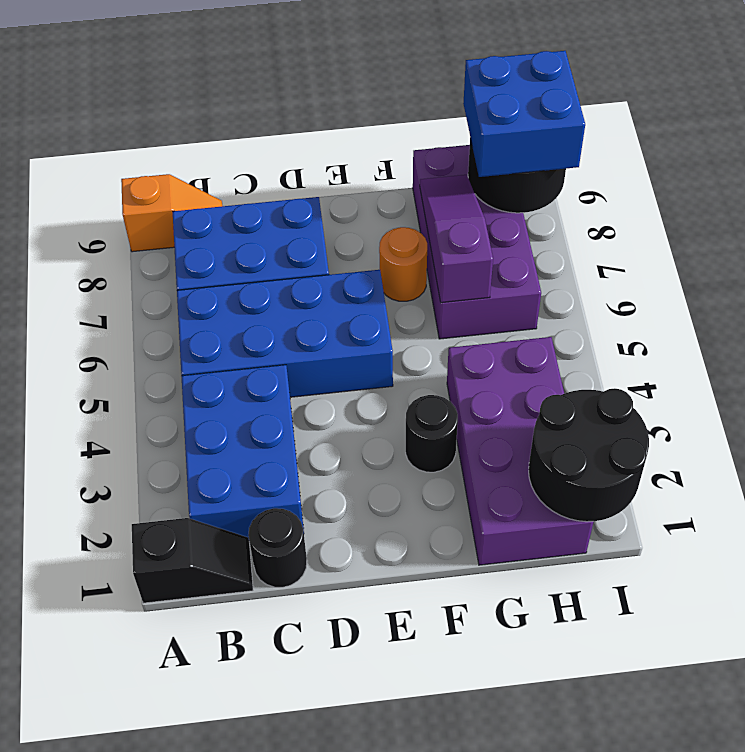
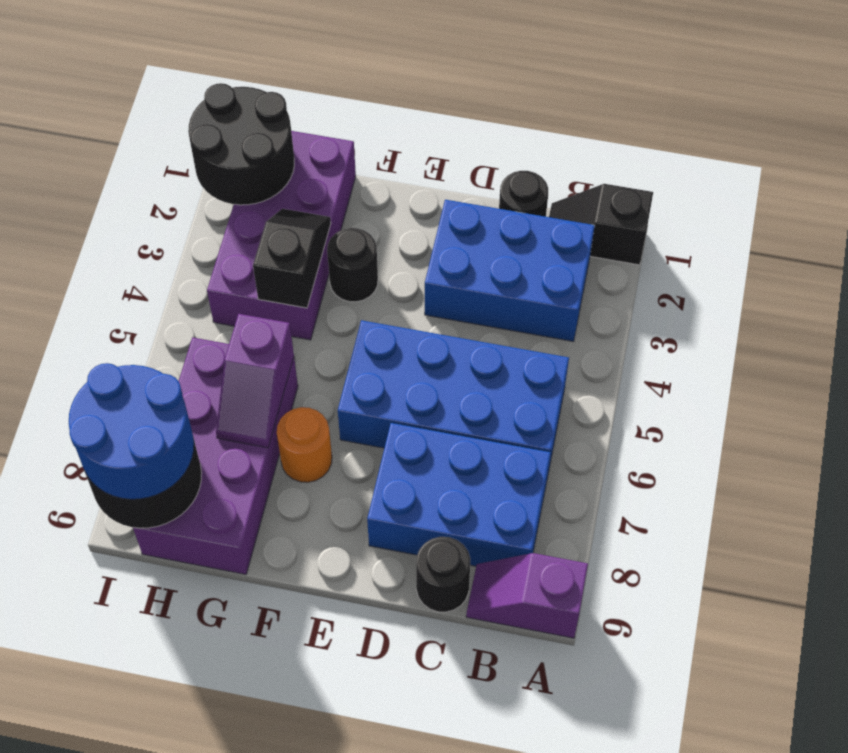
orange slope A9:B9 level 1 top A -> purple slope A9:B9 level 1 top A
blue brick B2:C4 level 1 -> blue brick B2:D3 level 1
none -> black round brick C9 level 1
none -> black slope G3:G4 level 2 top 4
purple slope G6:G8 level 2 top 6 -> purple slope G6:G7 level 2 top 6
blue brick H8:I9 level 3 -> blue round brick H8:I9 level 3

